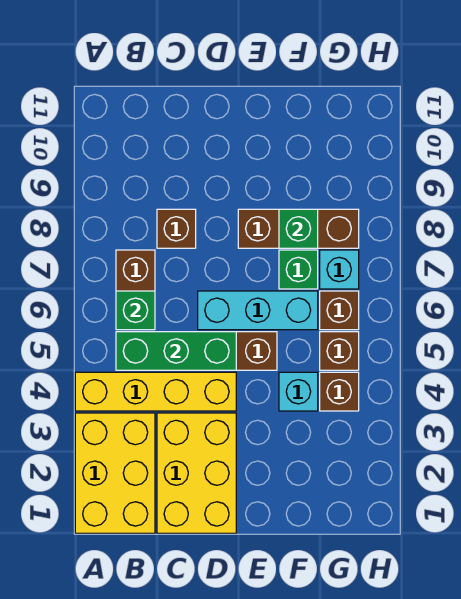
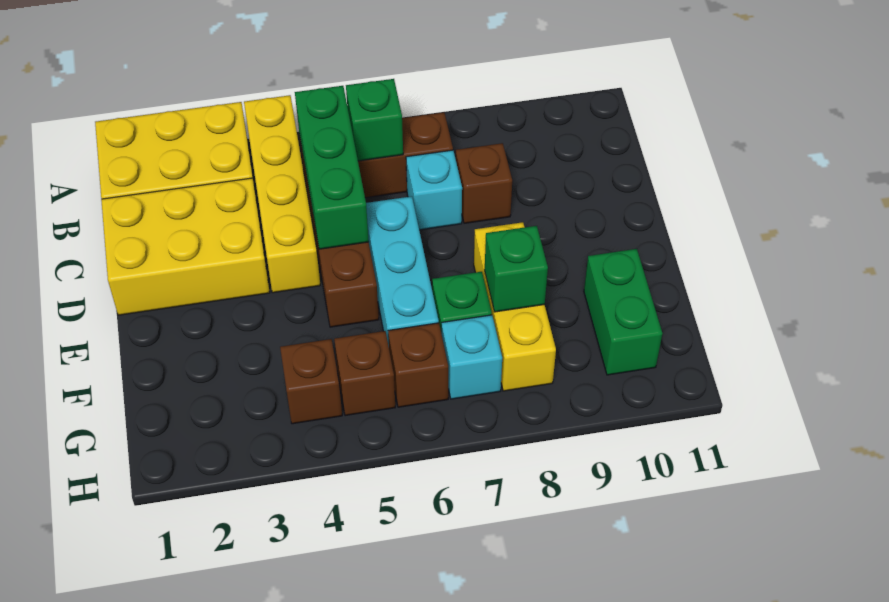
brown brick E8:G8 level 1 -> yellow brick E8:G8 level 1
cyan brick F4 level 1 -> cyan brick C7 level 1
none -> green brick F10:G10 level 1

